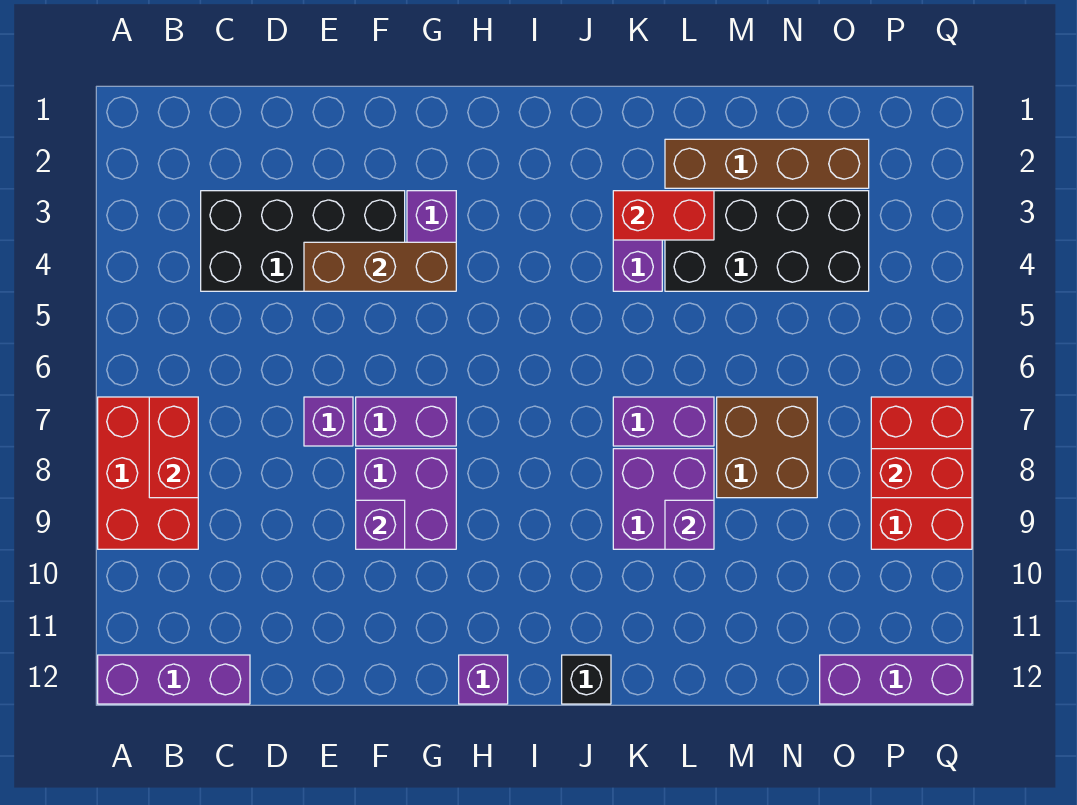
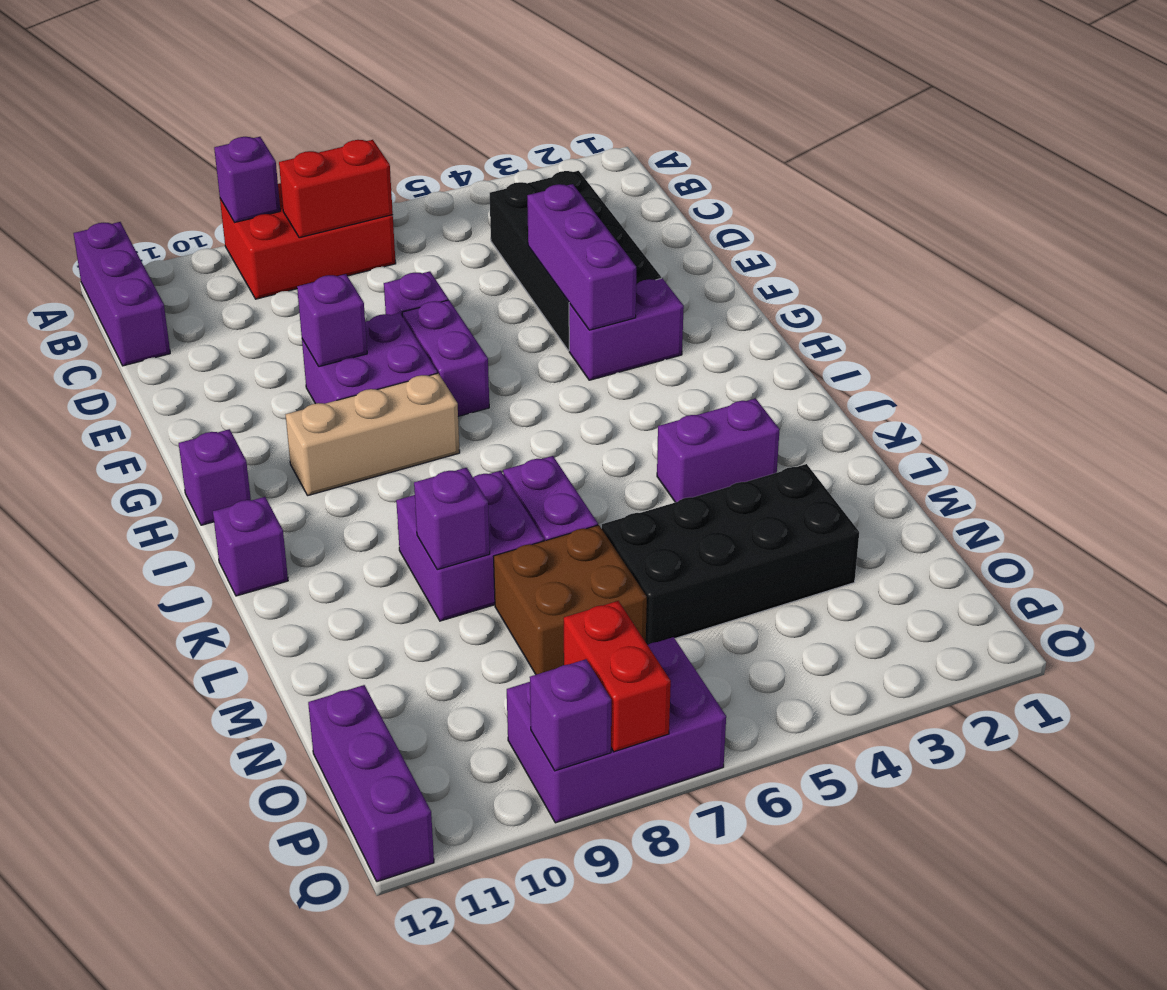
none -> purple brick A9 level 2
brown brick E4:G4 level 2 -> purple brick E4:G4 level 2
none -> tan brick H8:H10 level 1
black brick J12 level 1 -> purple brick J12 level 1
red brick K3:L3 level 2 -> none
brown brick L2:O2 level 1 -> none
black brick L3:O4 level 1 -> black brick M3:N6 level 1
red brick P7:Q9 level 1 -> purple brick P7:Q9 level 1
none -> purple brick Q9 level 2

